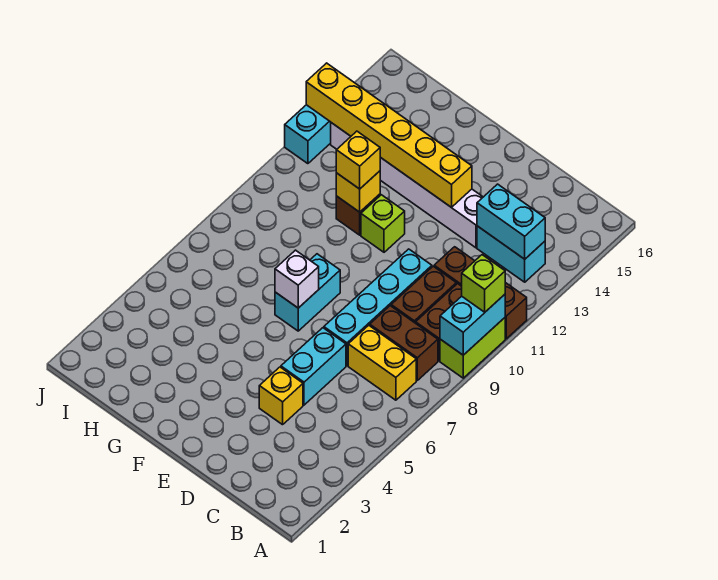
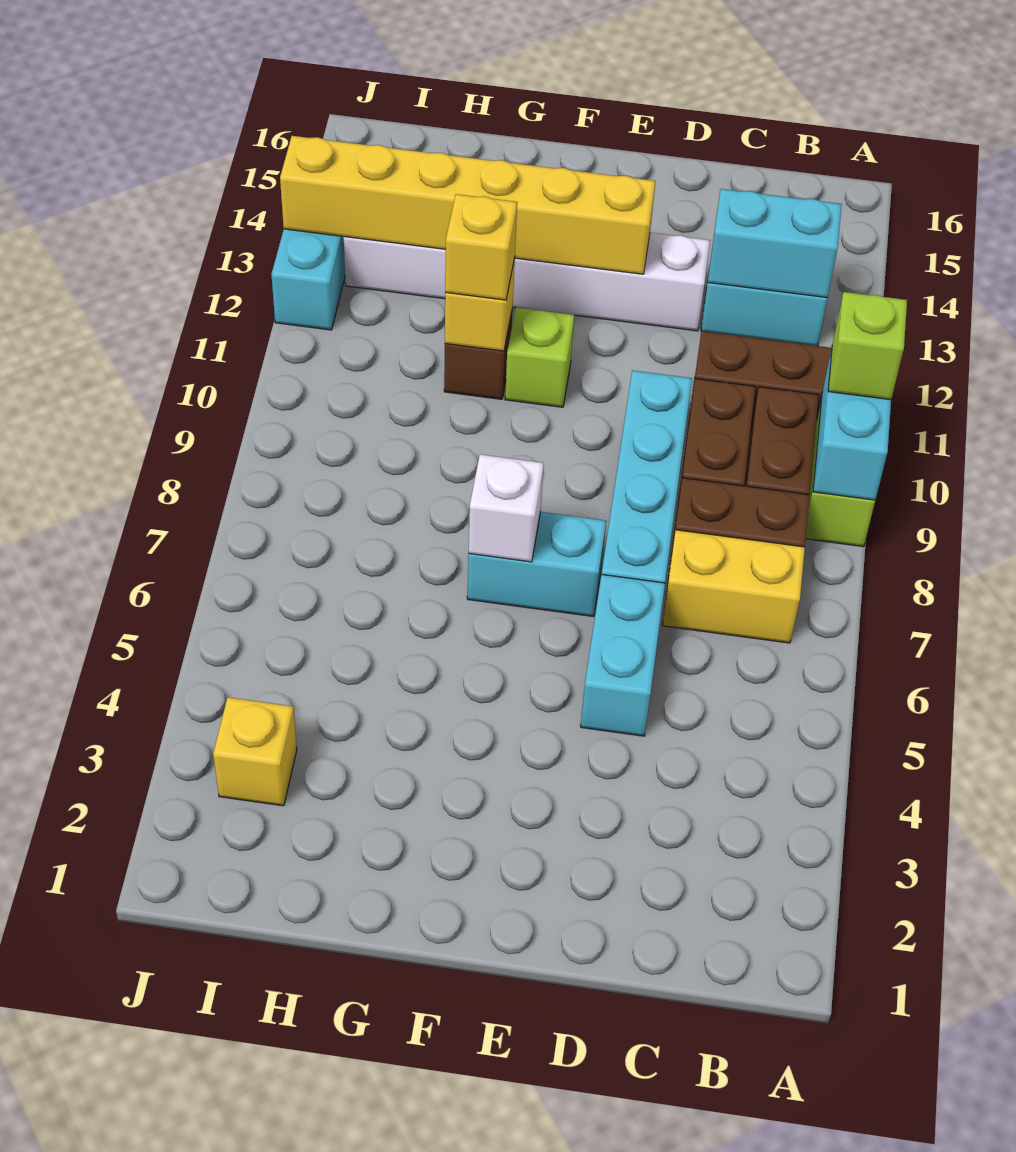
yellow brick D4 level 1 -> yellow brick I3 level 1
cyan brick F7:F8 level 1 -> cyan brick E7:F7 level 1

